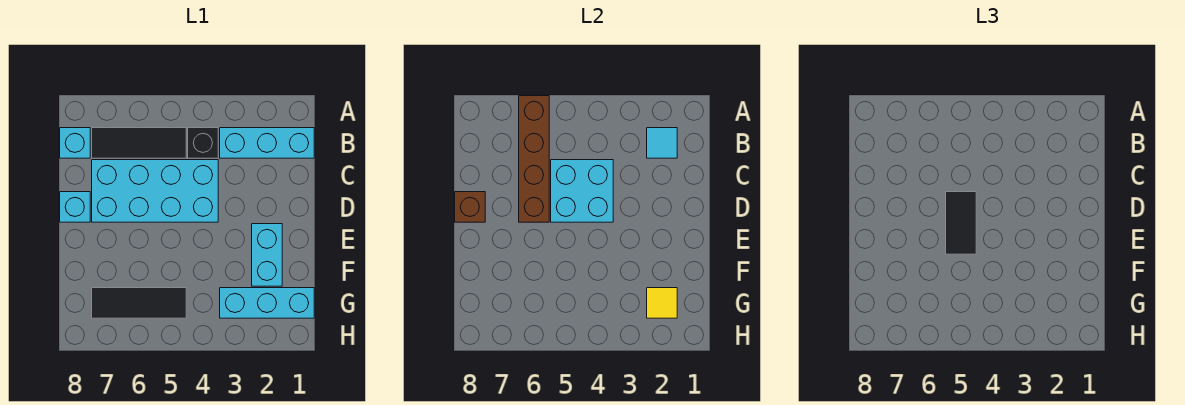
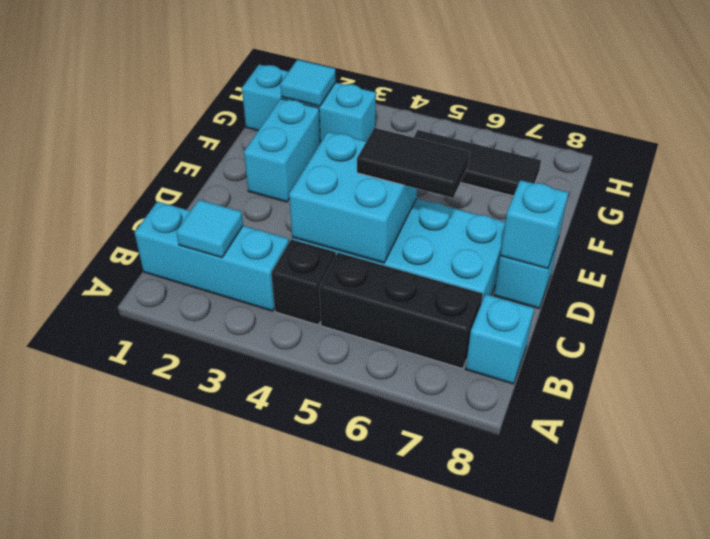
brown brick A6:D6 level 2 -> none
black tile B5:B7 level 1 -> black brick B5:B7 level 1
black tile D5:E5 level 3 -> black tile D5:D6 level 3
brown brick D8 level 2 -> cyan brick D8 level 2
yellow tile G2 level 2 -> cyan tile G2 level 2

